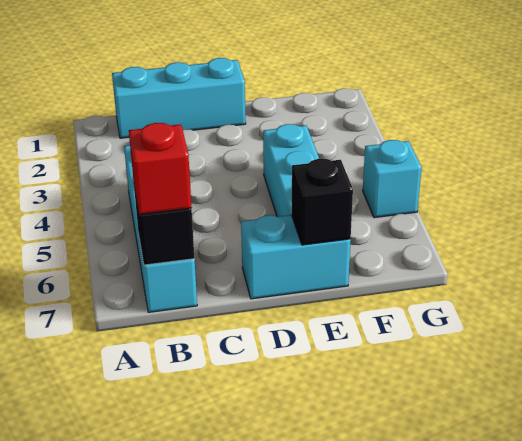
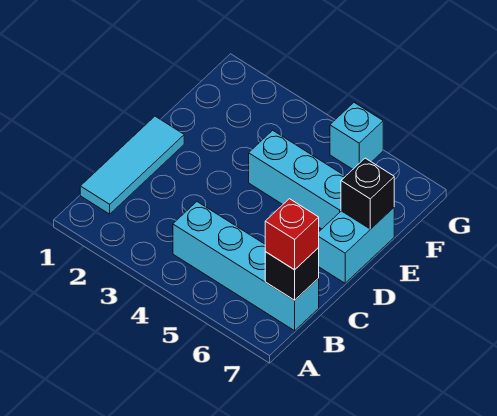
cyan brick B1:D1 level 1 -> cyan tile B1:D1 level 1

